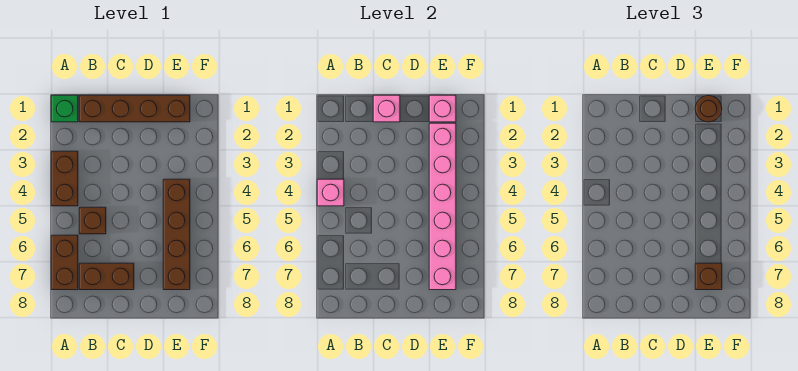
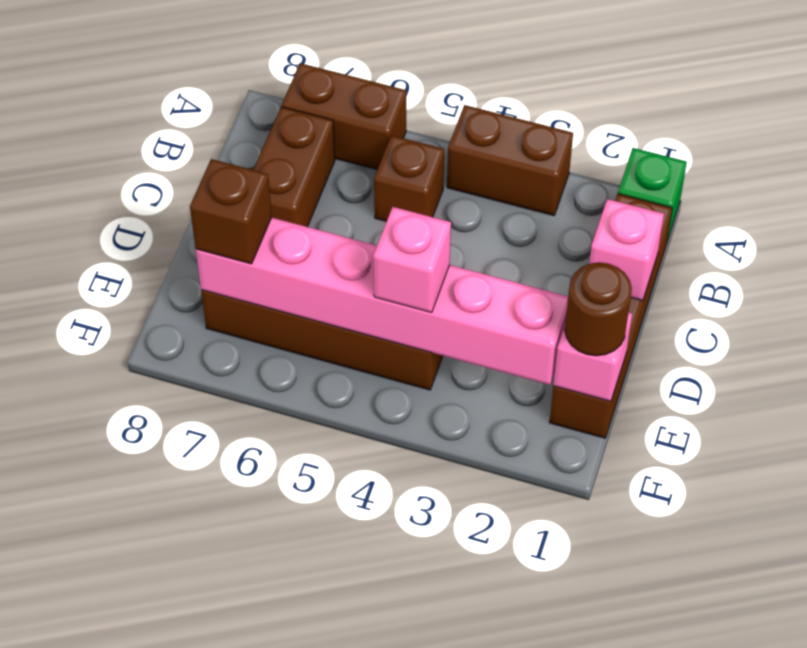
pink brick A4 level 2 -> pink brick E4 level 3

